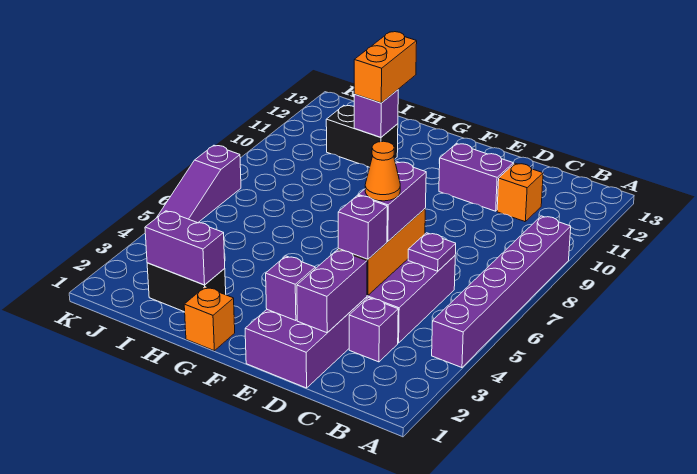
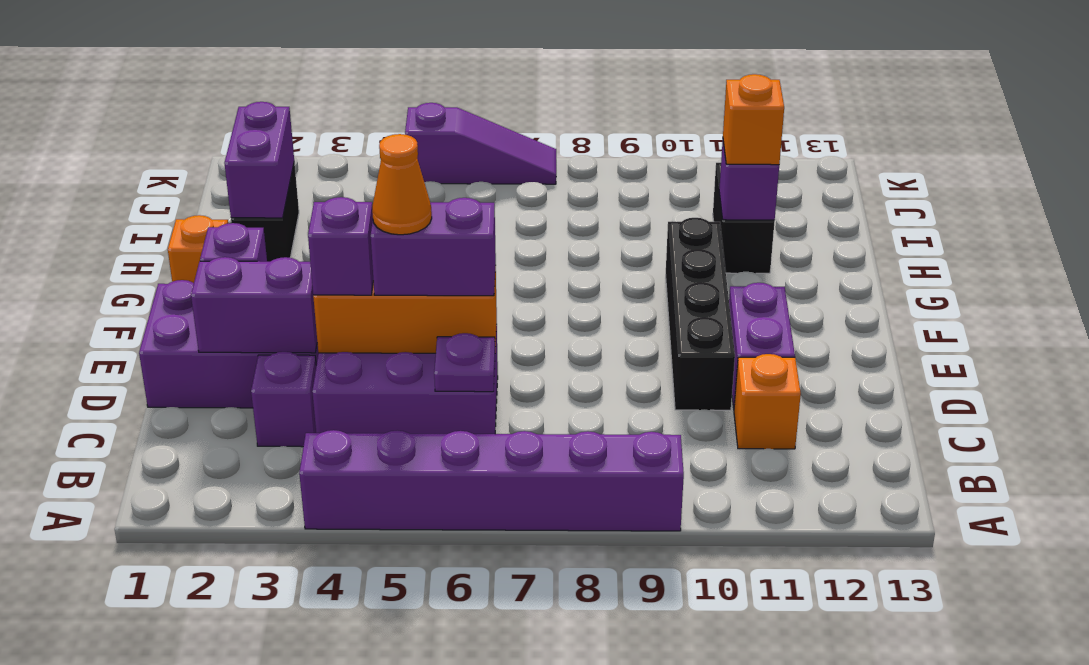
none -> black brick D10:G10 level 1
orange brick H11:H12 level 3 -> orange brick H11 level 3
purple slope K5:K7 level 1 top 7 -> purple slope K5:K7 level 1 top 5

